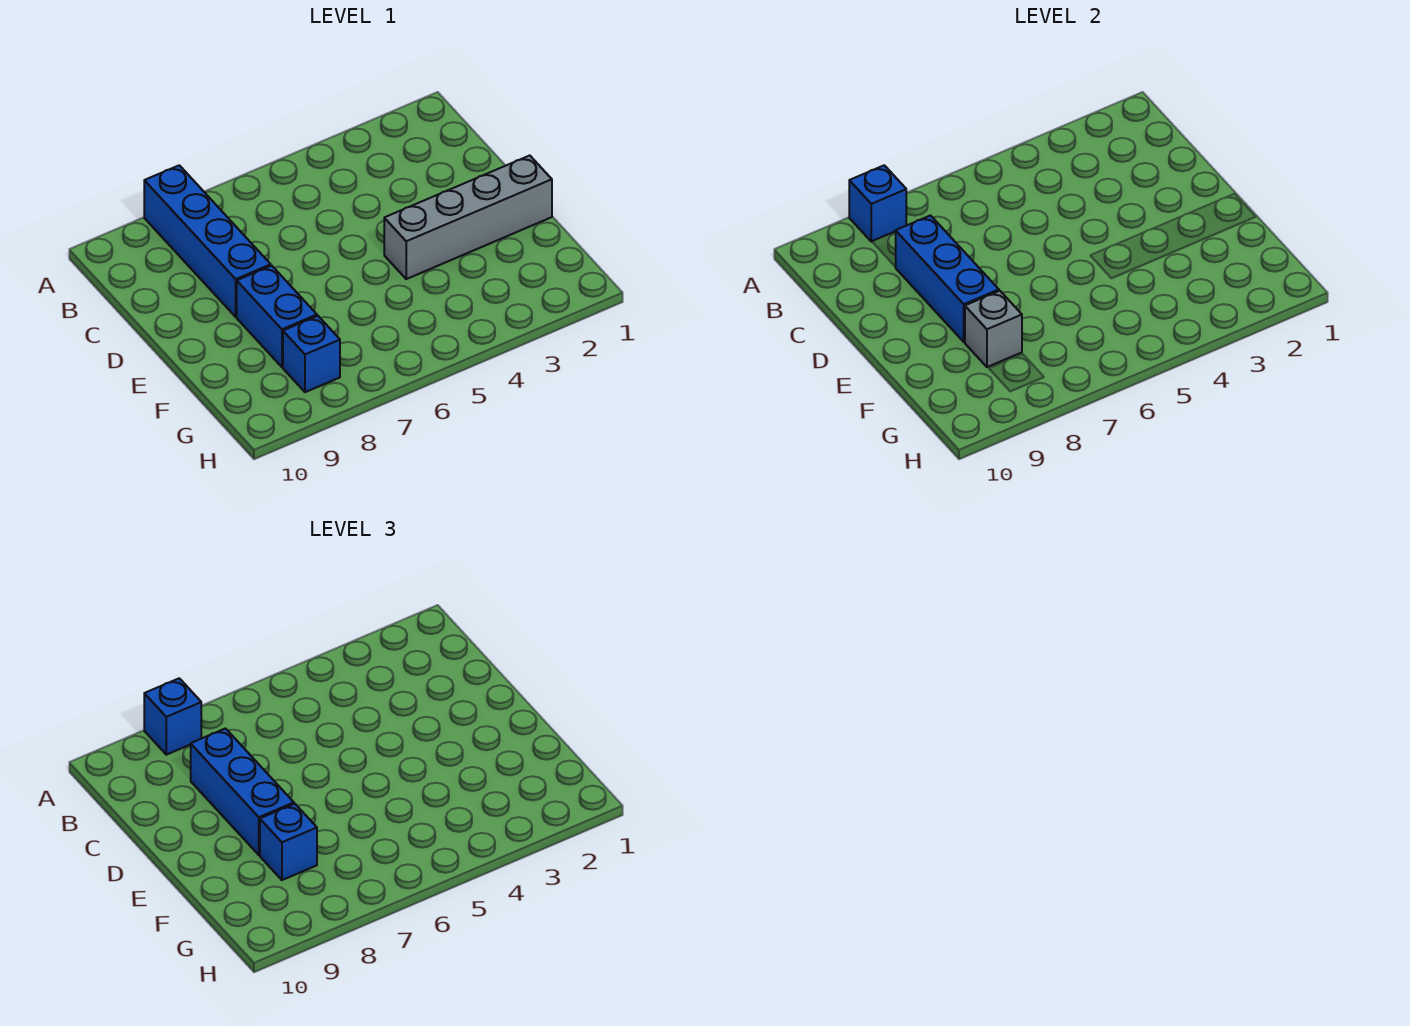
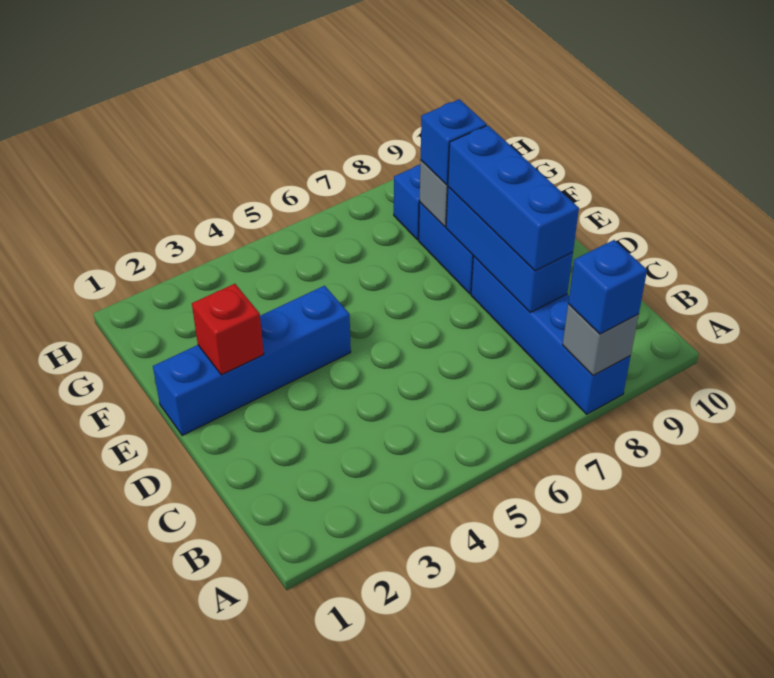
blue brick A8 level 2 -> grey brick A8 level 2
grey brick E1:E4 level 1 -> blue brick E1:E4 level 1
none -> red brick E2 level 2

